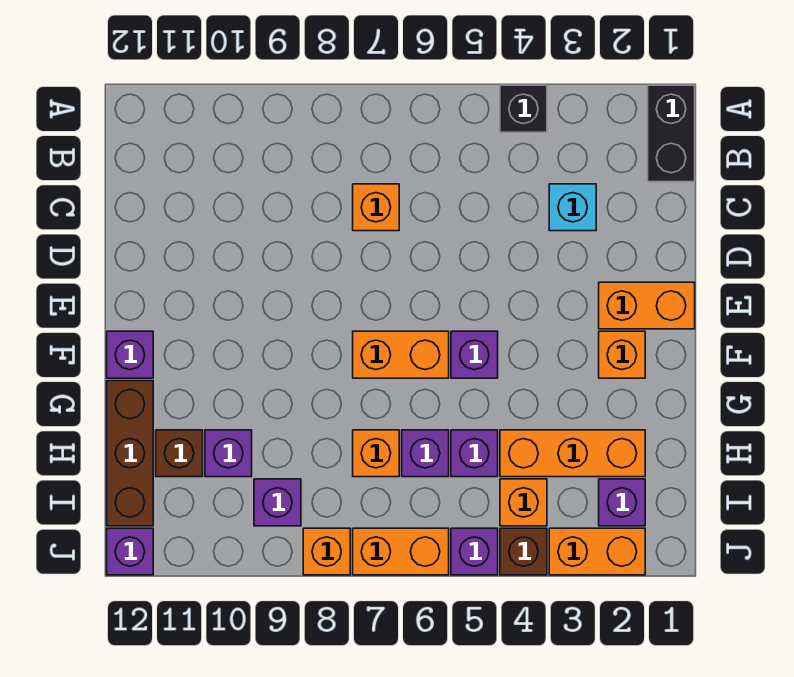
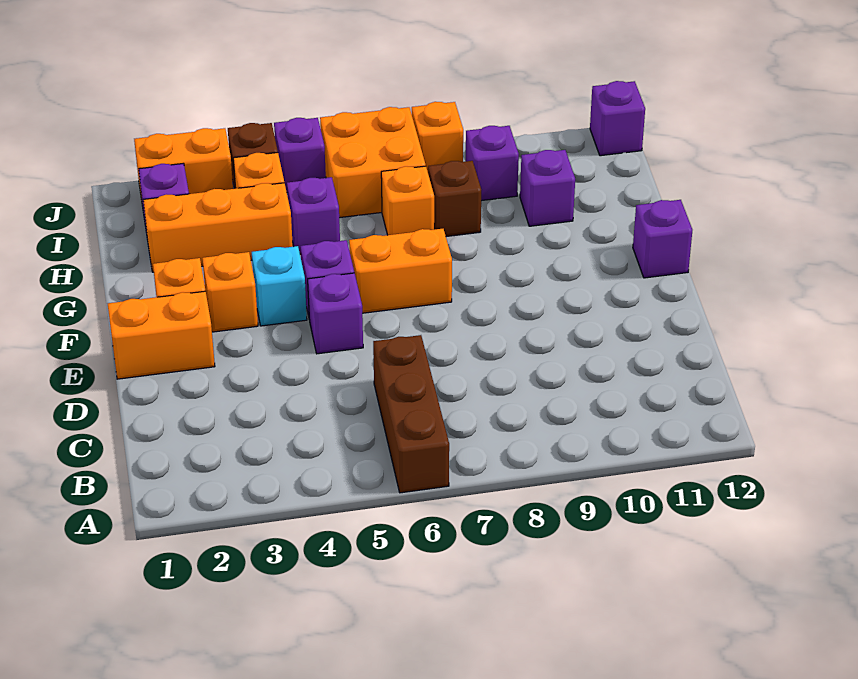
black brick A1:B1 level 1 -> none
black brick A4 level 1 -> none
cyan brick C3 level 1 -> cyan brick F4 level 1
orange brick C7 level 1 -> orange brick F3 level 1
brown brick G12:I12 level 1 -> brown brick A6:C6 level 1
purple brick H6 level 1 -> purple brick E5 level 1
brown brick H11 level 1 -> brown brick H8 level 1
orange brick J6:J7 level 1 -> orange brick I6:J7 level 1

